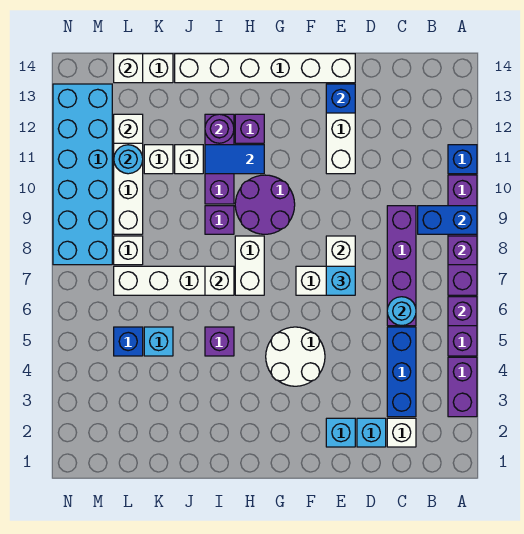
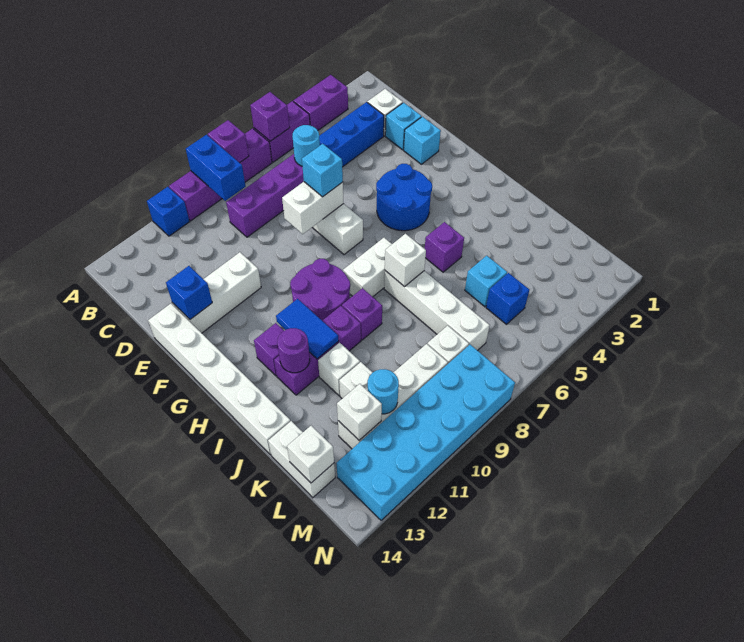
white round brick F4:G5 level 1 -> blue round brick F4:G5 level 1

